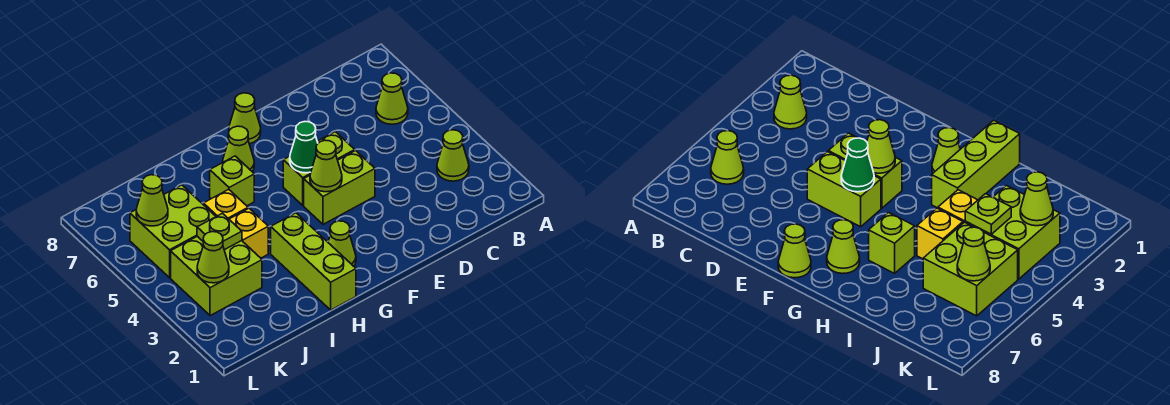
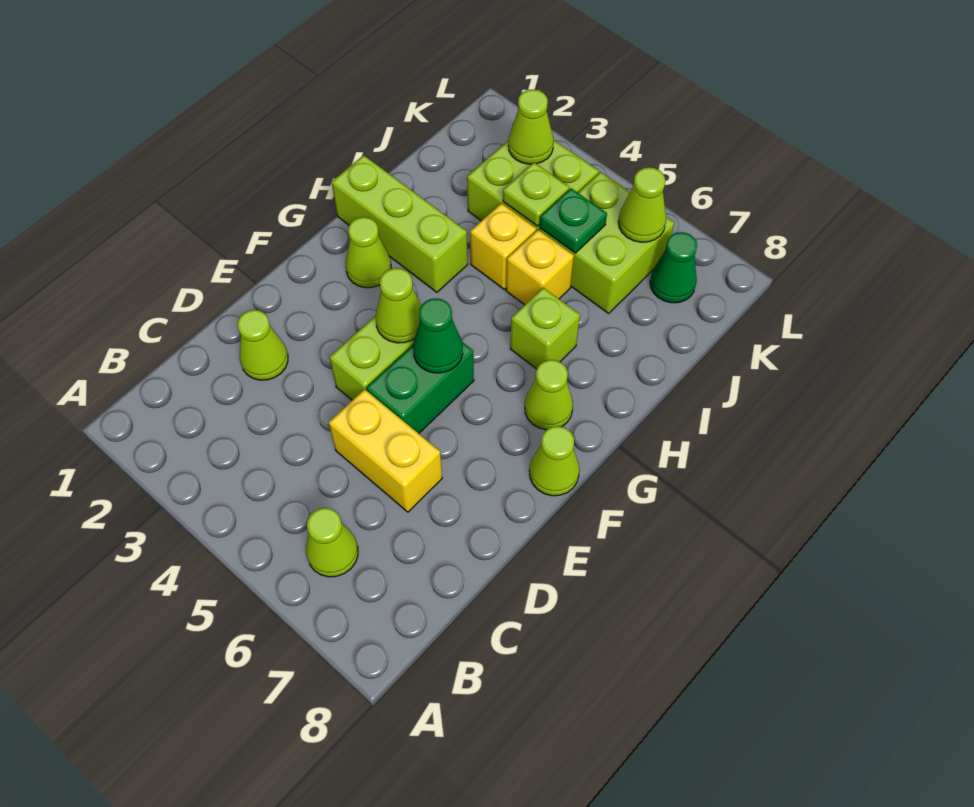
lime cone B3 level 1 -> lime cone D2 level 1
none -> yellow brick D5:D6 level 1
lime brick E5:F5 level 1 -> green brick E5:F5 level 1
none -> green plate J5 level 2
none -> green cone K7 level 1

